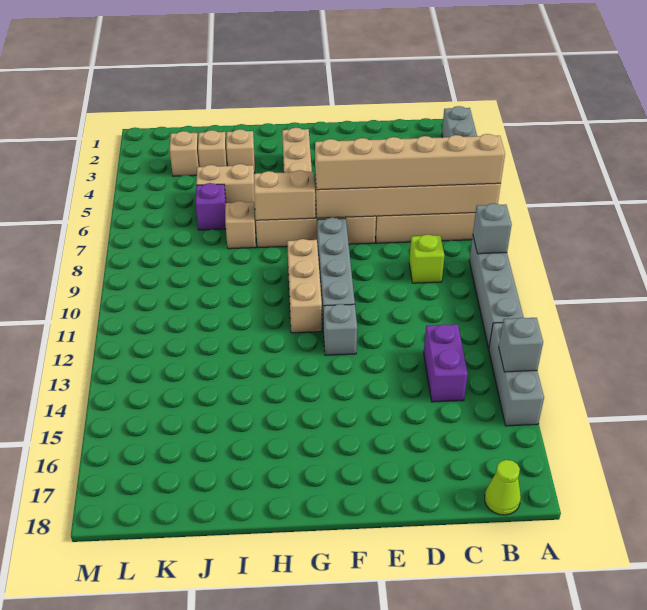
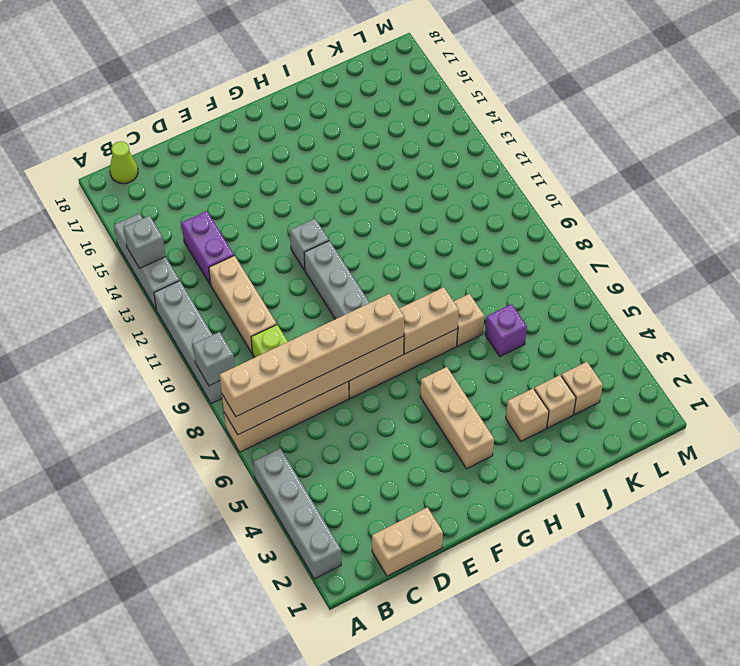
tan brick G9:G11 level 1 -> tan brick C10:C12 level 1
tan brick I5:J5 level 1 -> tan brick C1:D1 level 1

